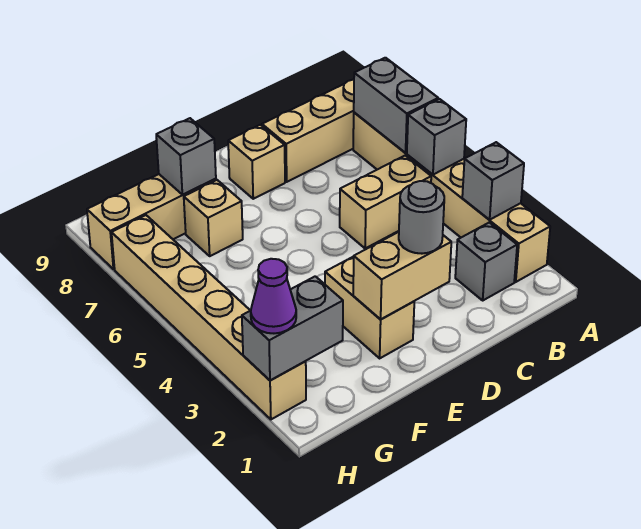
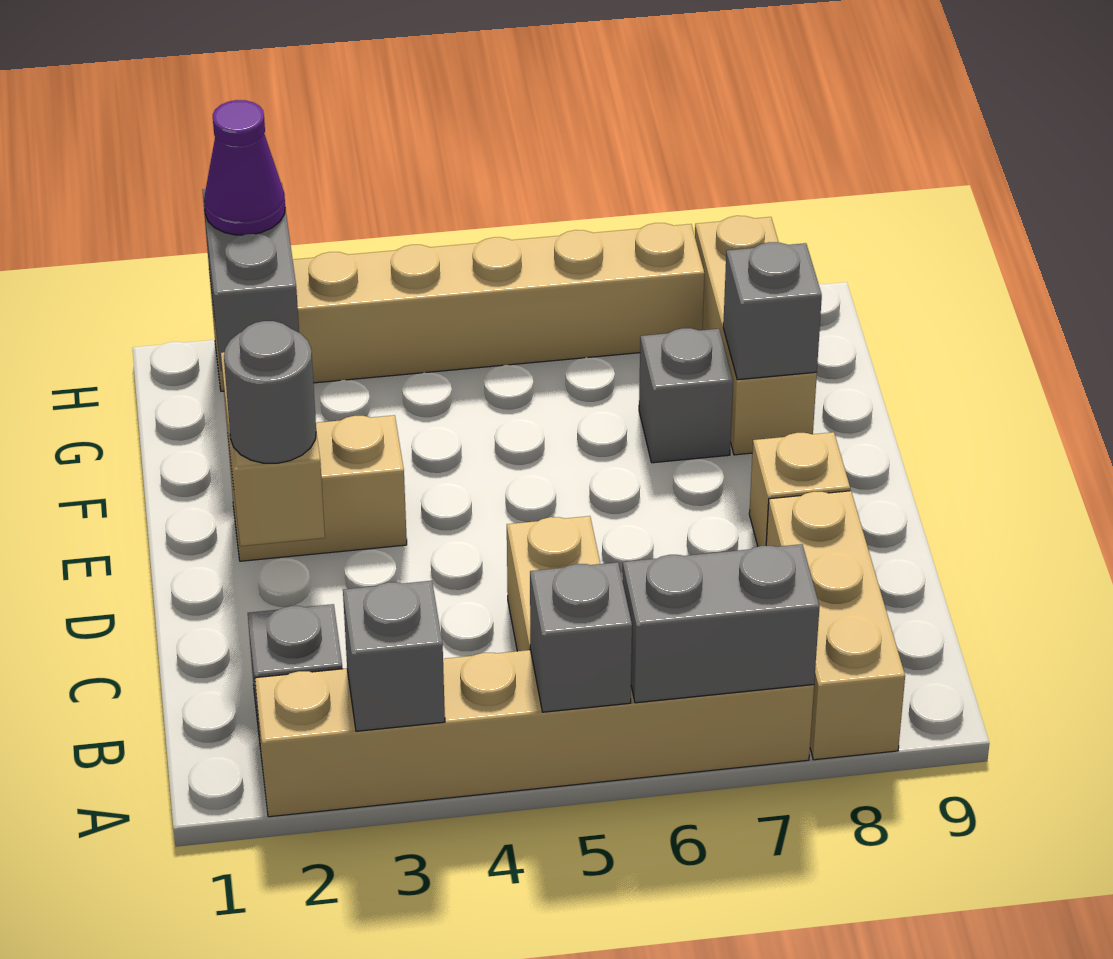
tan brick F7 level 1 -> grey brick F7 level 1

